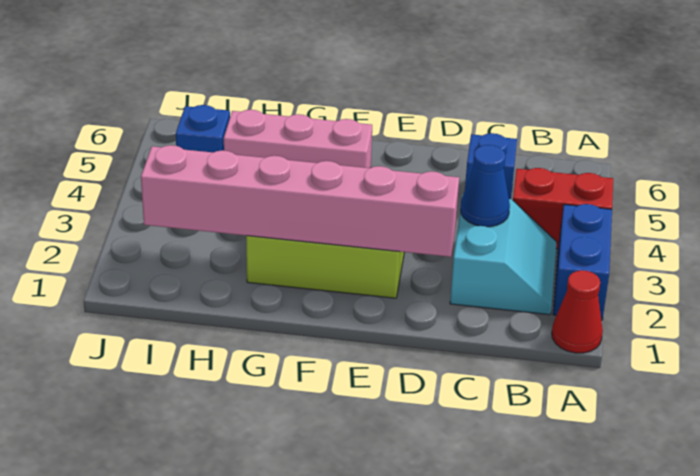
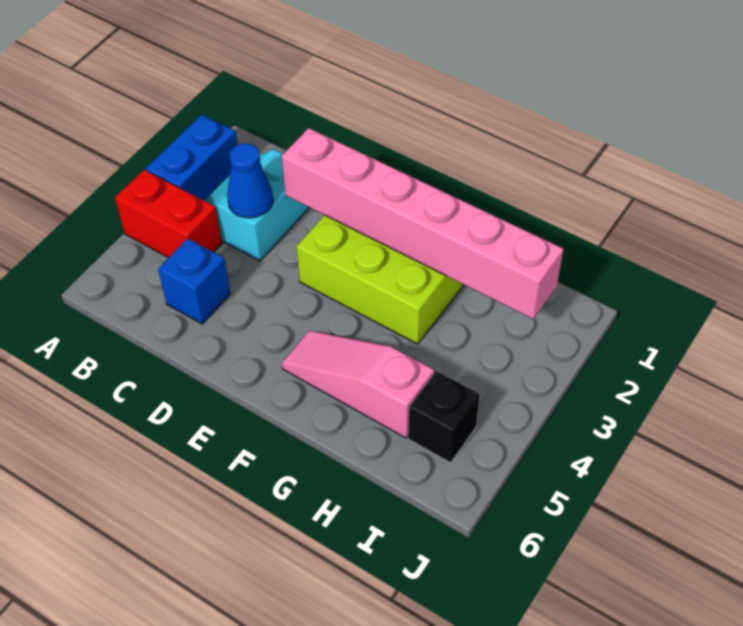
red cone A1 level 1 -> none
pink brick F5:H5 level 1 -> pink slope F5:H5 level 1 top H
blue brick I5 level 1 -> black brick I5 level 1

